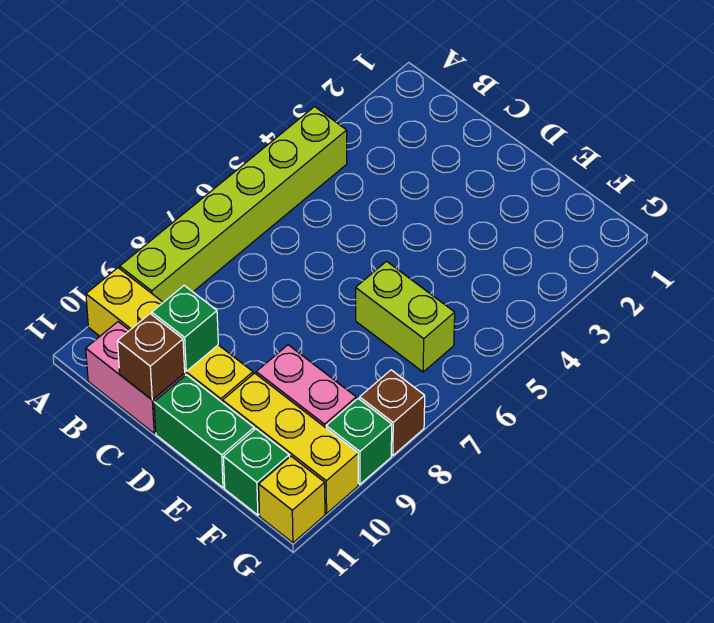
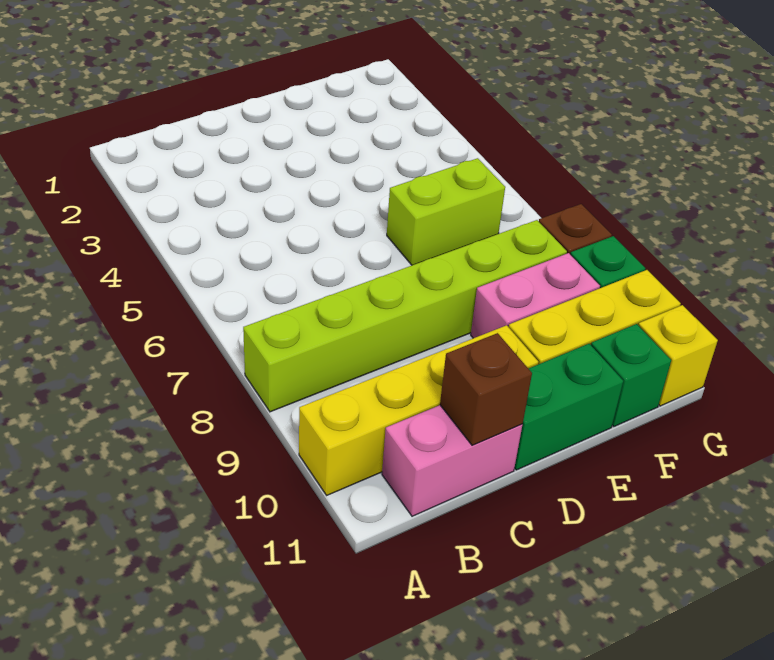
lime brick A4:A9 level 1 -> lime brick A8:F8 level 1
green brick C10 level 2 -> none

